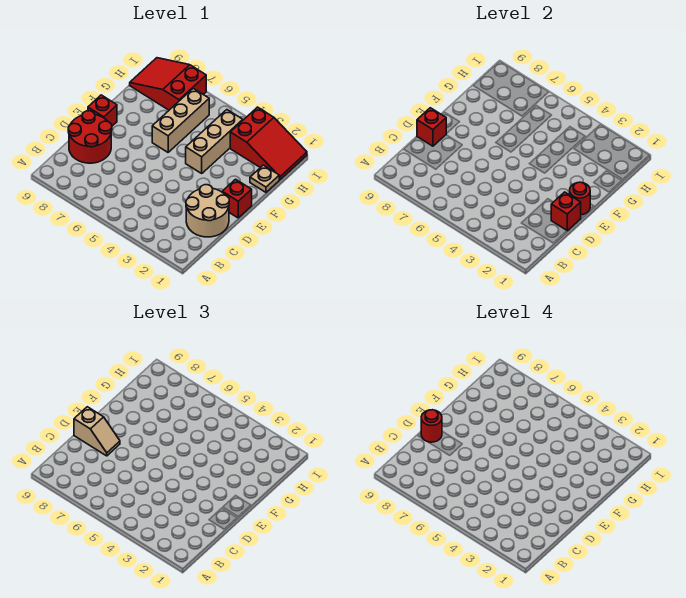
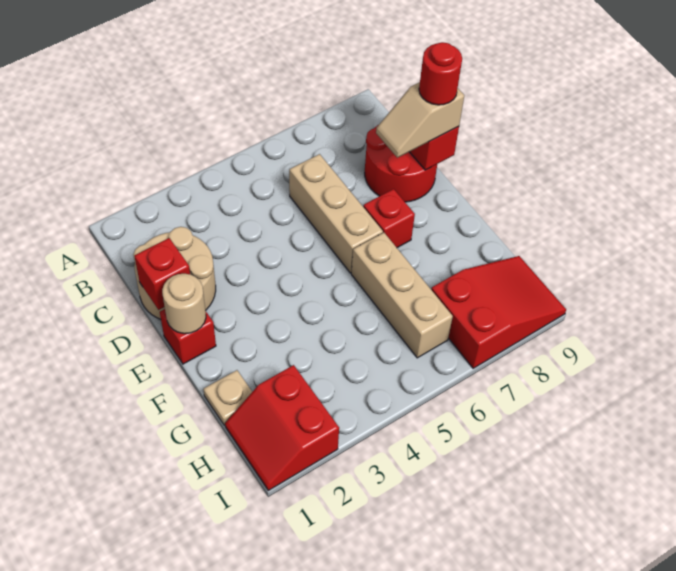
red round brick E1 level 2 -> tan round brick E1 level 2
red brick E9 level 1 -> red brick E7 level 1
tan brick F4:H4 level 1 -> tan brick C6:E6 level 1
red slope H1:I3 level 1 top 3 -> red slope H1:I2 level 1 top 2

